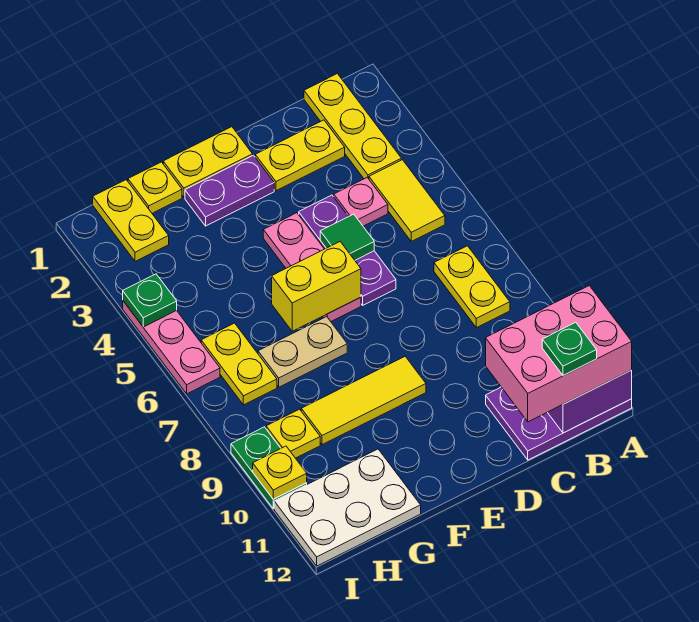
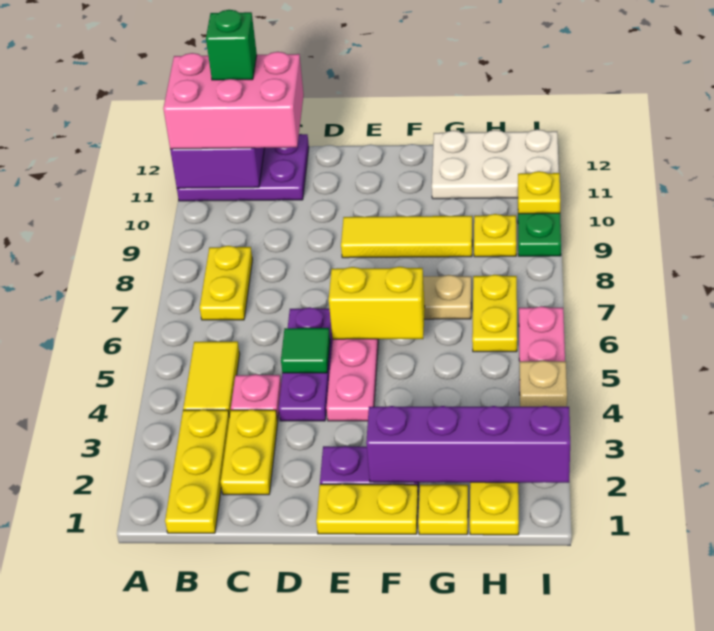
green plate B12 level 4 -> green brick B12 level 4
yellow plate C2:D2 level 1 -> yellow plate C2:C3 level 1
none -> purple brick F2:I2 level 2
green plate I4 level 2 -> tan plate I4 level 2

